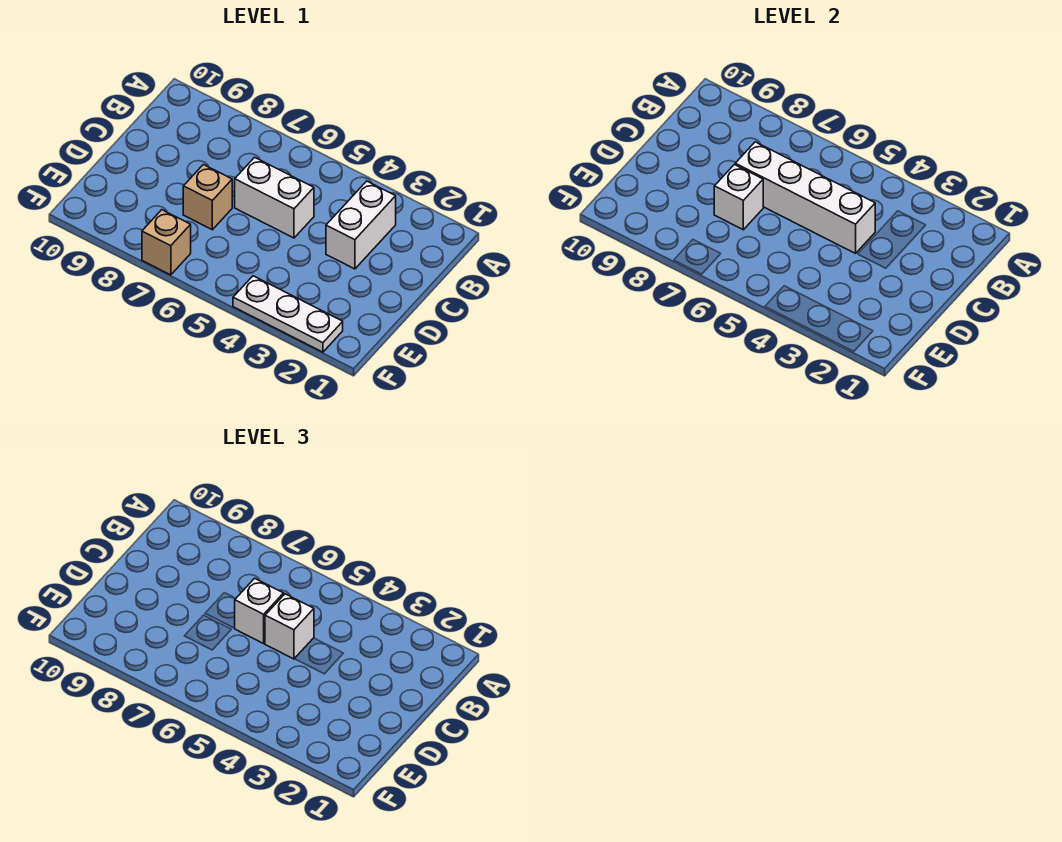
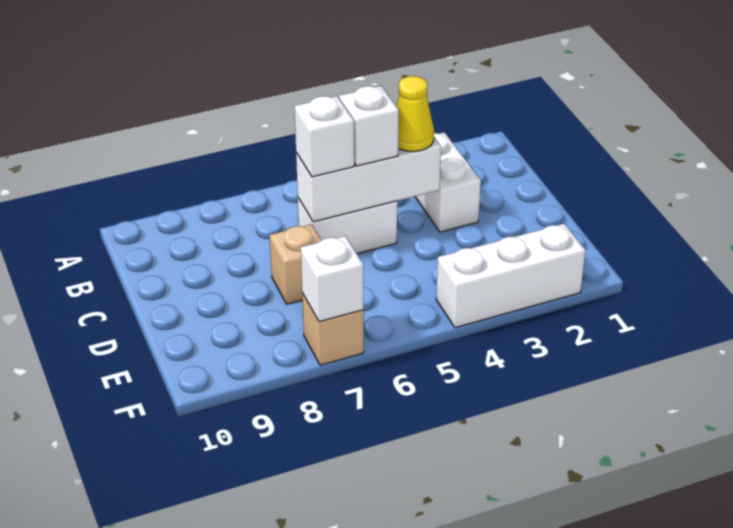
white brick C4:C7 level 2 -> white brick C4:C6 level 2
none -> yellow cone C4 level 3
white brick D7 level 2 -> white brick F7 level 2
white plate F2:F4 level 1 -> white brick F2:F4 level 1

